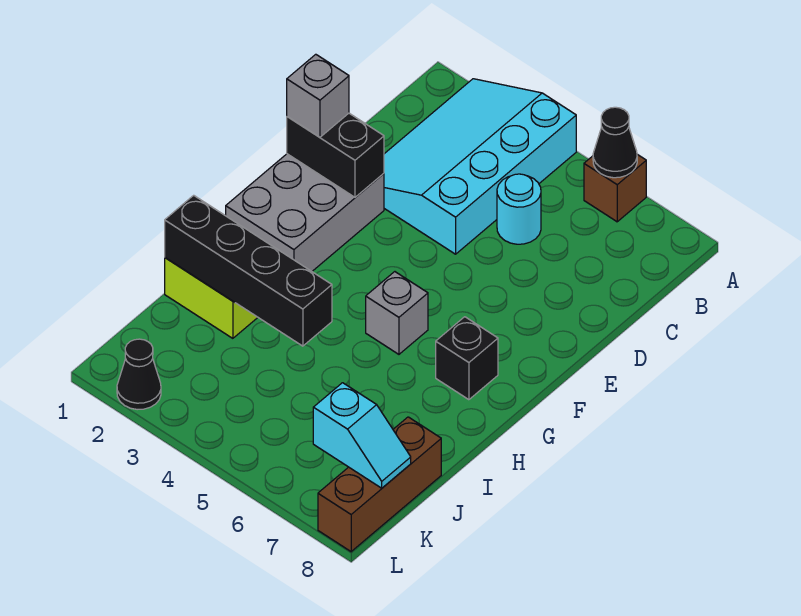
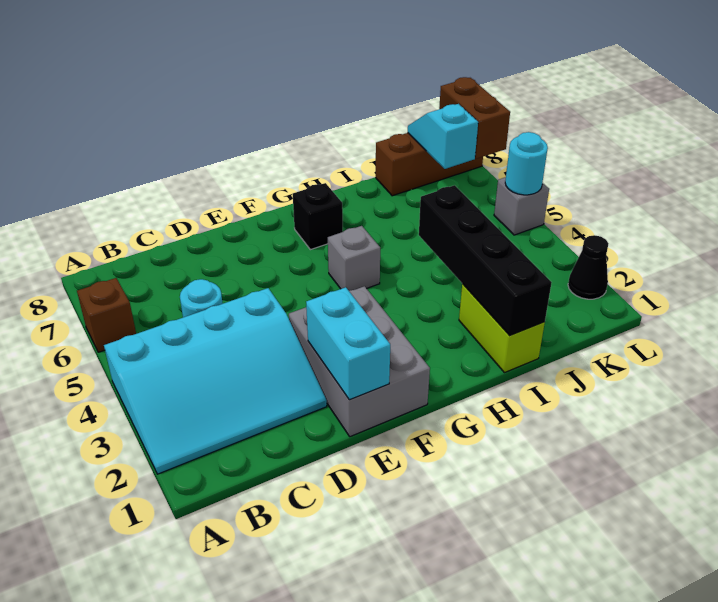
black cone A6 level 2 -> none
grey brick E1:G2 level 1 -> grey brick E1:F3 level 1
black brick E1:E2 level 2 -> cyan brick E1:E2 level 2
grey brick E1 level 3 -> grey brick L5 level 1
none -> cyan round brick L5 level 2
none -> brown brick L7:L8 level 2

